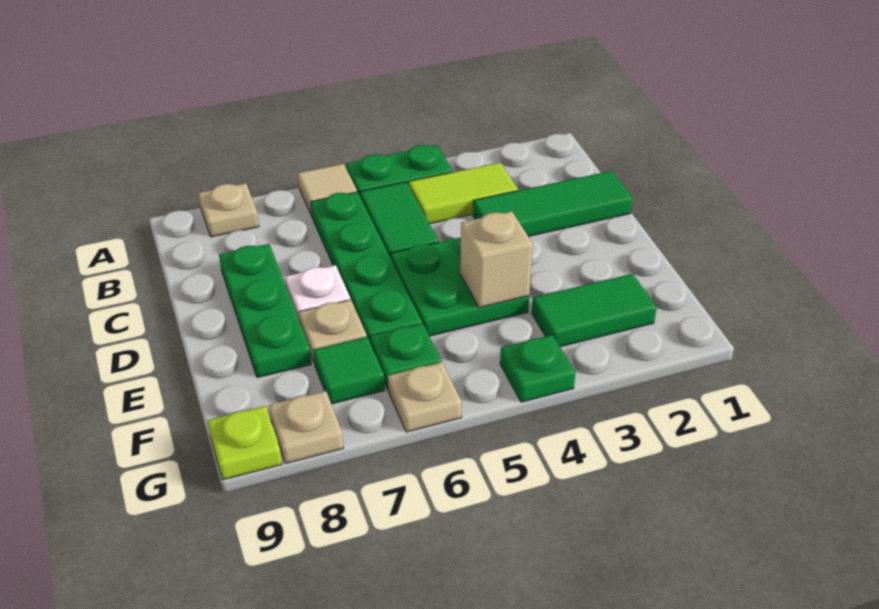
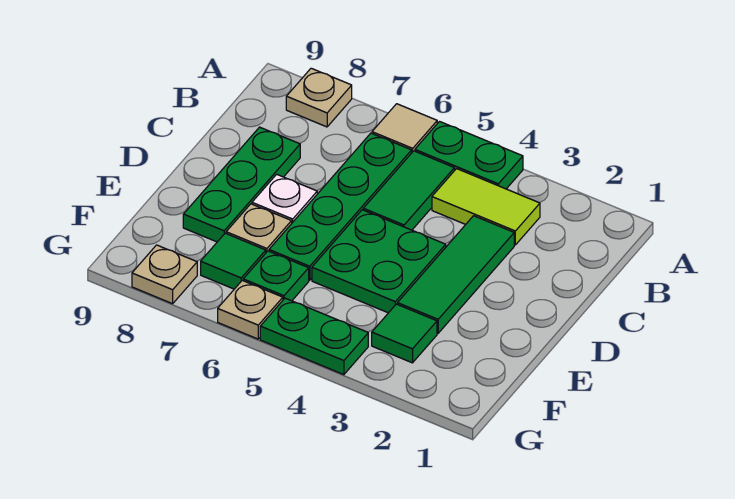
green tile C1:C3 level 1 -> green tile C3:E3 level 1
tan brick E4 level 2 -> none
green tile F2:F3 level 1 -> green tile F3 level 1
green plate G4 level 1 -> green plate G4:G5 level 1
lime plate G9 level 1 -> none

